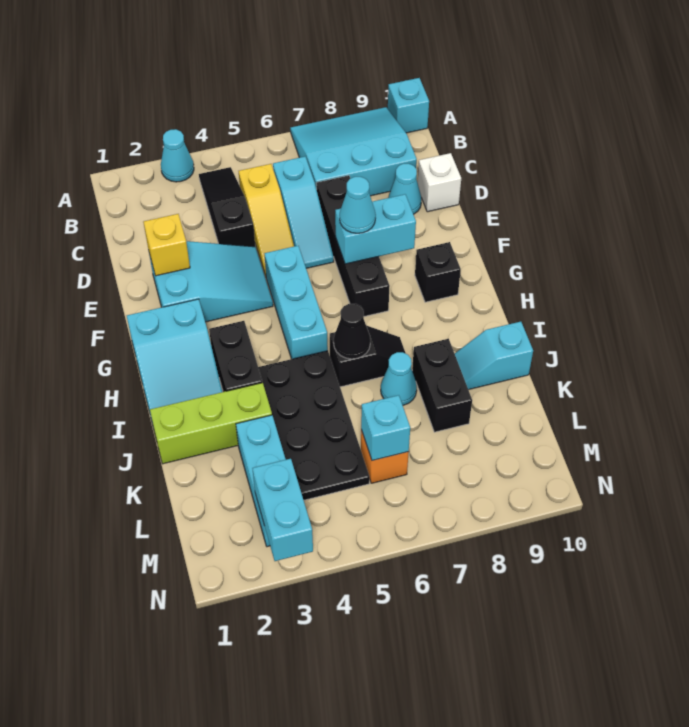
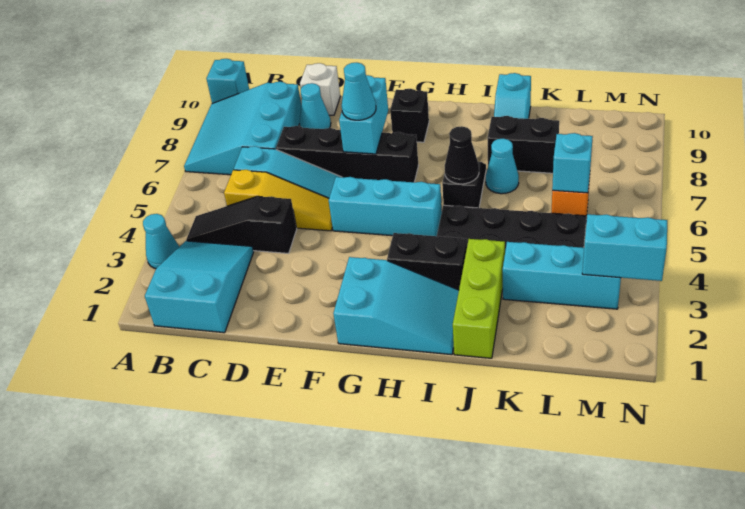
cyan slope E2:F4 level 1 top 2 -> cyan slope B1:C3 level 1 top 1
yellow brick E2 level 2 -> none

